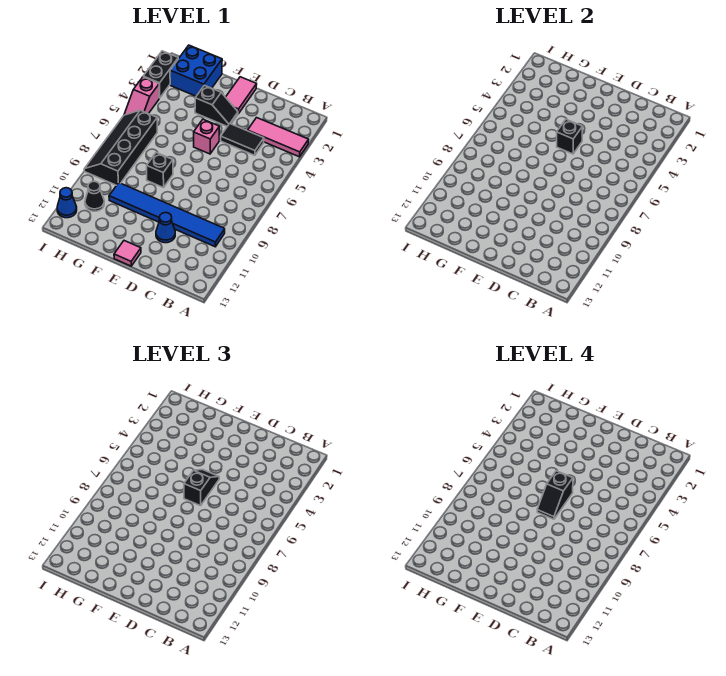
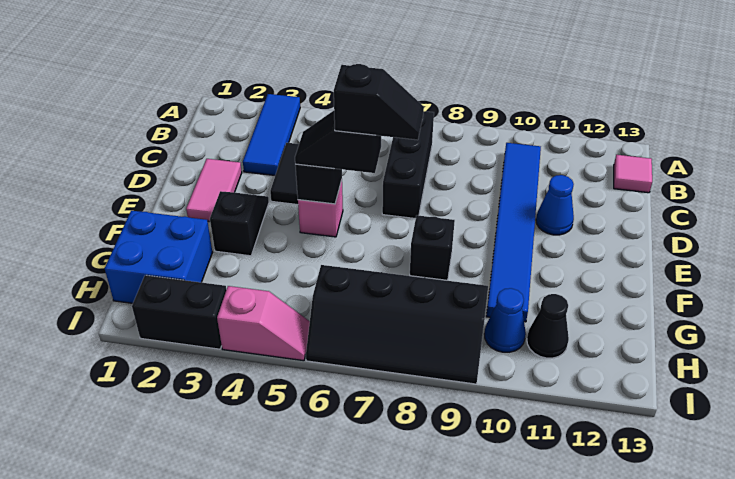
pink tile A3:C3 level 1 -> blue tile A3:C3 level 1
none -> black brick B7:D7 level 1
pink tile E1:E2 level 1 -> pink tile D2:E2 level 1
pink tile E13 level 1 -> pink tile B13 level 1
blue cone I12 level 1 -> blue cone H10 level 1

